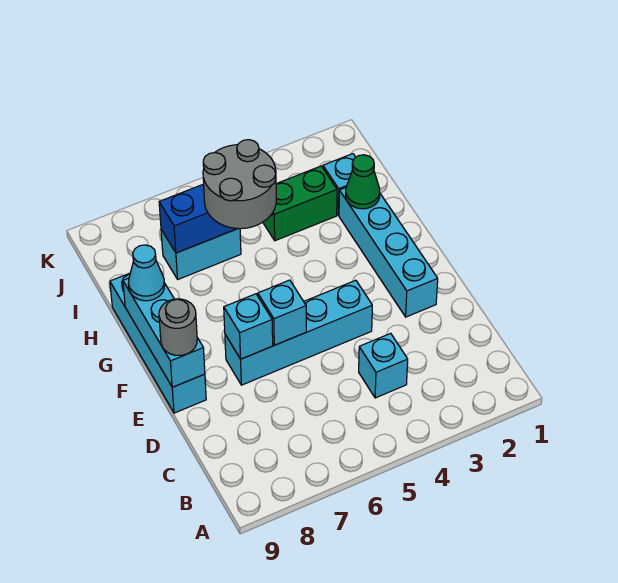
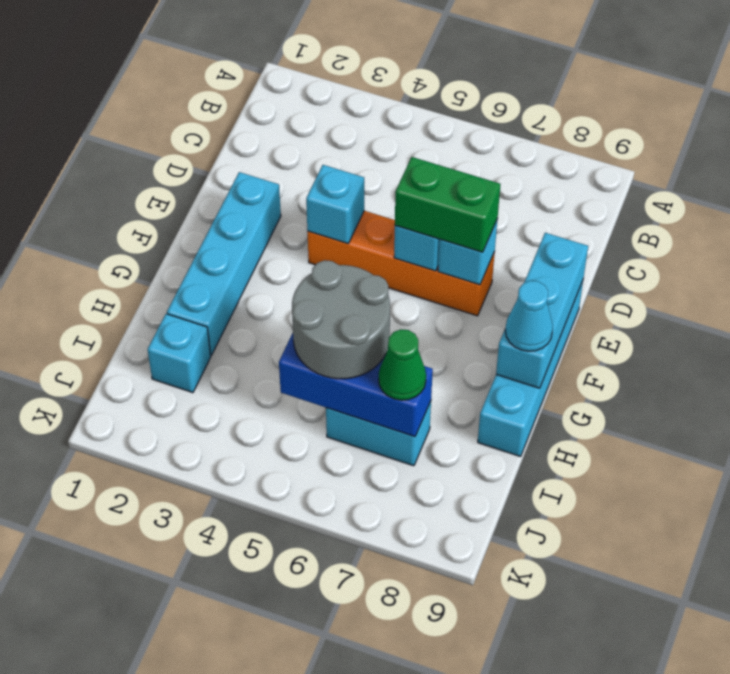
cyan brick C4 level 1 -> cyan brick E4 level 2
cyan brick E4:E7 level 1 -> orange brick E4:E7 level 1
grey round brick E9 level 3 -> none
green cone H2 level 2 -> green cone I7 level 3
green brick I3:I4 level 1 -> green brick E6:E7 level 3

